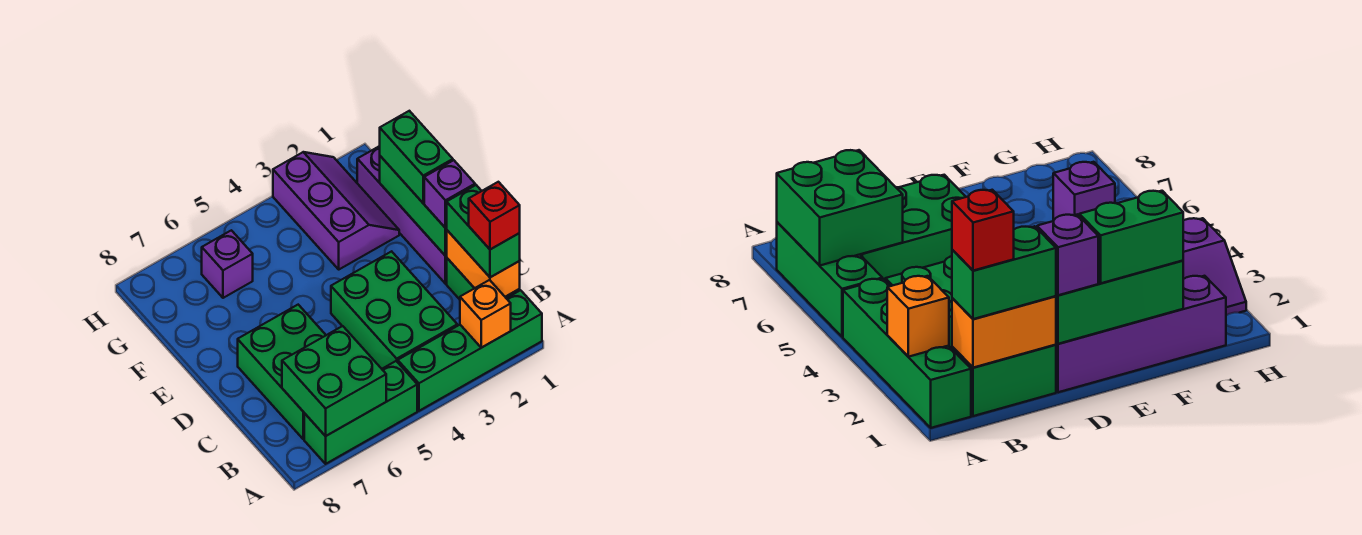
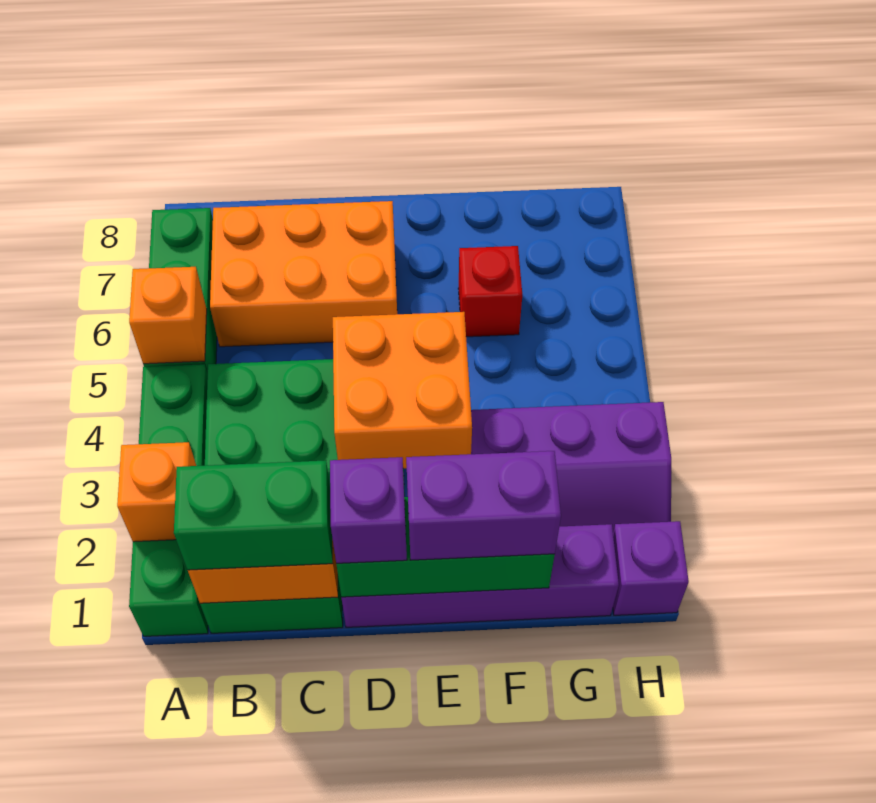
none -> orange brick A5 level 2
green brick A6:B7 level 2 -> none
red brick B1 level 4 -> red brick F6 level 1
green brick B6:D7 level 1 -> orange brick B6:D7 level 1
none -> orange brick D3:E4 level 2
green brick E1:F1 level 3 -> purple brick E1:F1 level 3
purple brick G6 level 1 -> purple brick H1 level 1

